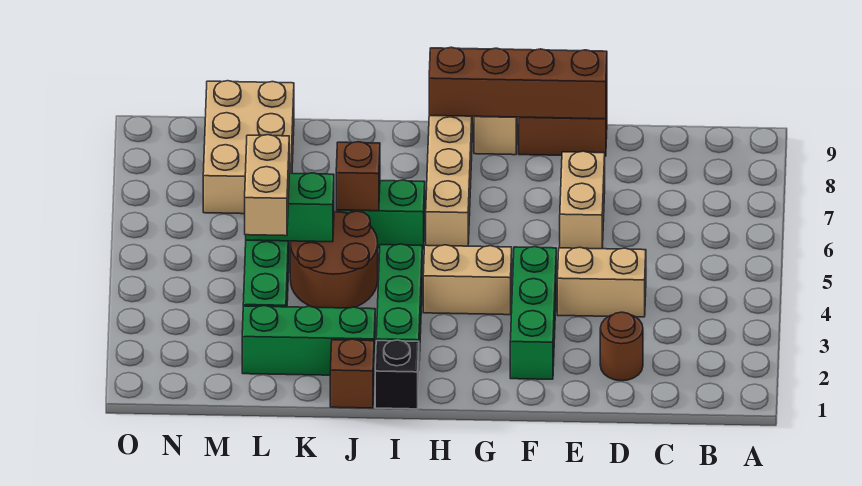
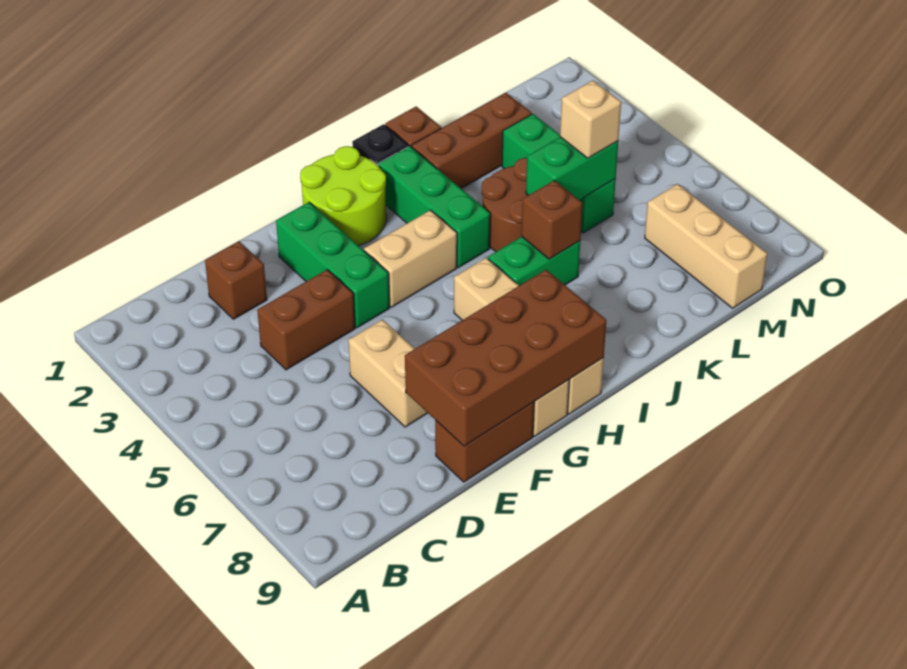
brown round brick D2 level 1 -> brown brick D2 level 1
tan brick D4:E4 level 1 -> brown brick D4:E4 level 1
brown brick E9:H9 level 2 -> brown brick E8:H9 level 2
none -> lime round brick G1:H2 level 1
green brick J2:L2 level 1 -> brown brick J2:L2 level 1
tan brick L4:L5 level 3 -> tan brick L5 level 3
tan brick L7:M9 level 1 -> tan brick M7:M9 level 1

